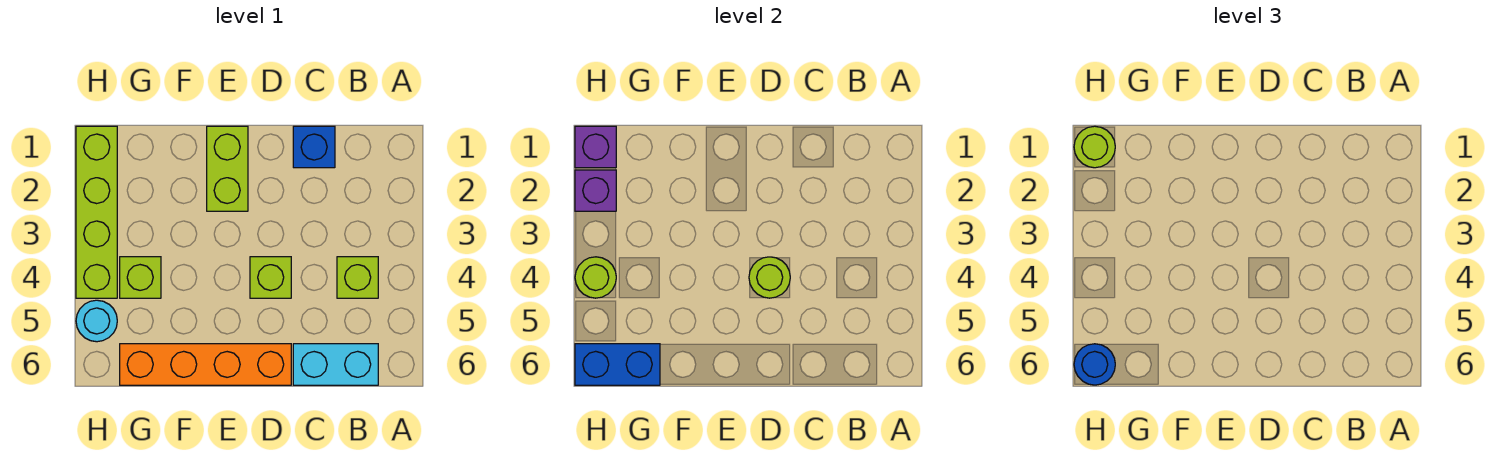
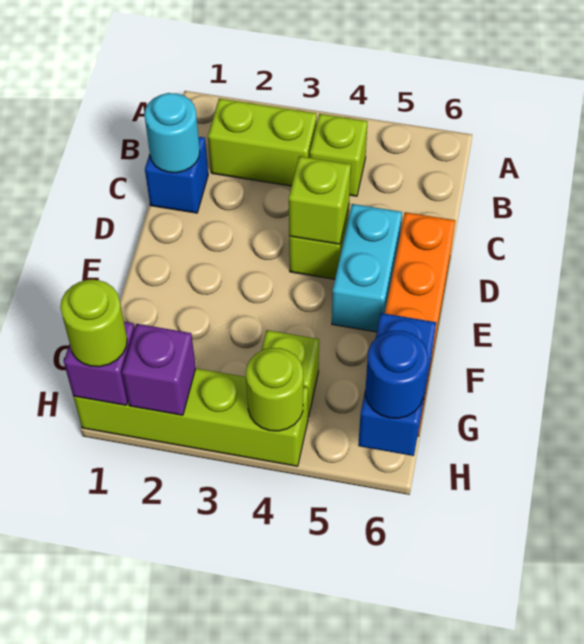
cyan brick B6:C6 level 1 -> cyan brick D5:E5 level 1
lime round brick D4 level 2 -> lime brick D4 level 2
lime brick E1:E2 level 1 -> lime brick B2:B3 level 1
cyan round brick H5 level 1 -> cyan round brick C1 level 2

